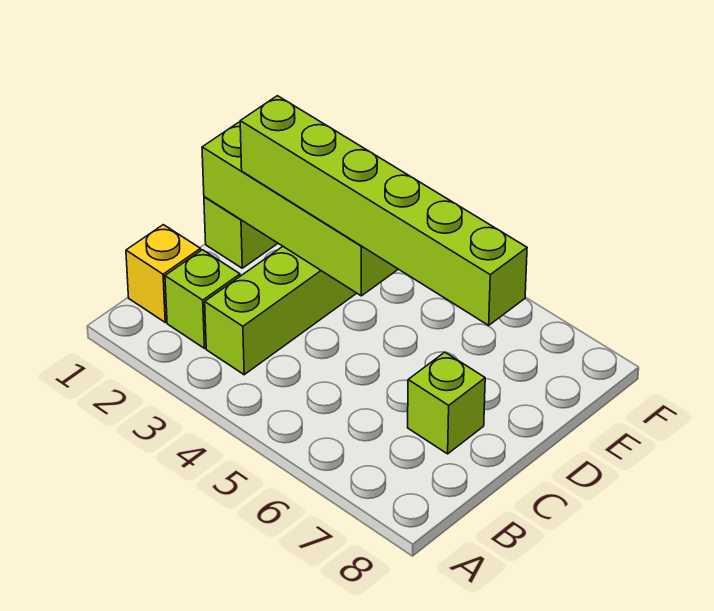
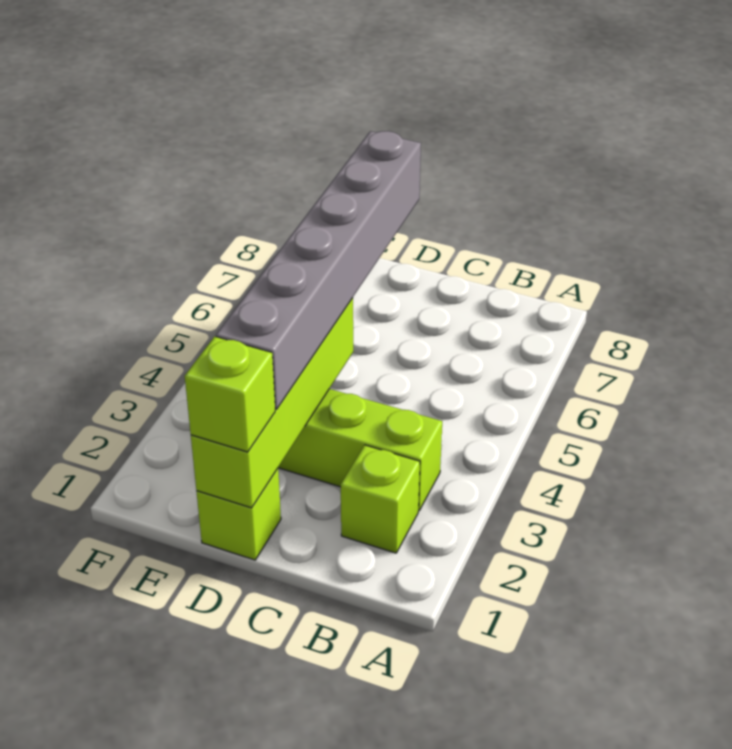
yellow brick B1 level 1 -> none
lime brick C7 level 1 -> lime brick D1 level 3
lime brick D2:D7 level 3 -> grey brick D2:D7 level 3

